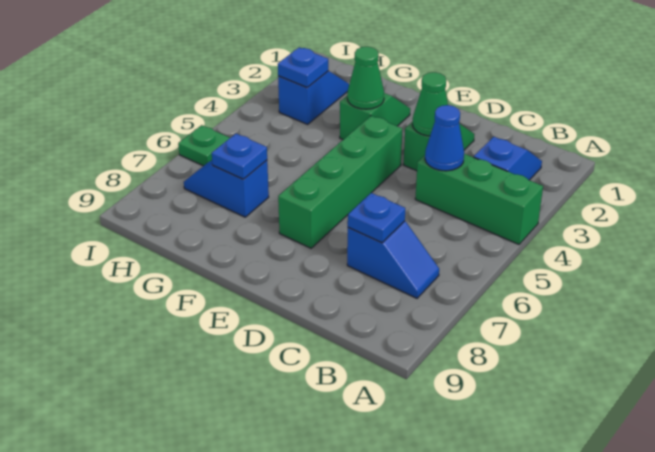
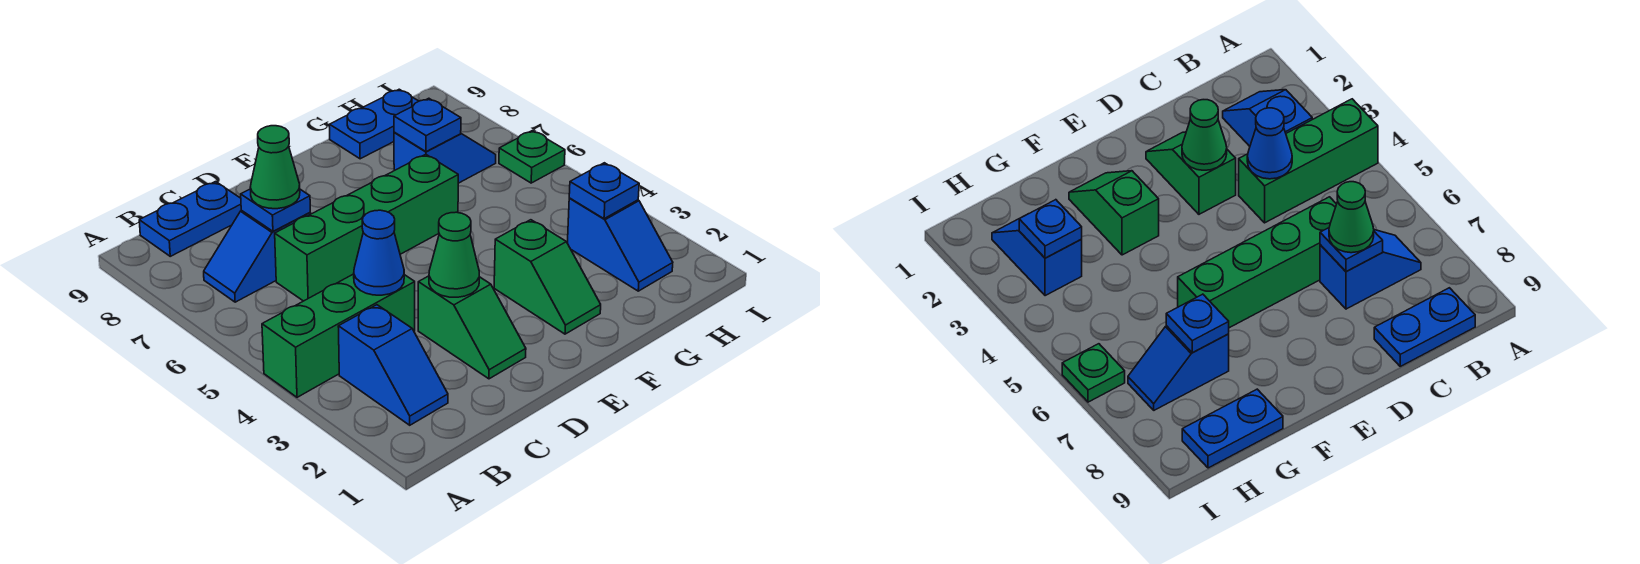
none -> blue plate B9:C9 level 1
green brick E4:E7 level 1 -> green brick C6:F6 level 1
green cone F3 level 2 -> green cone C7 level 3
none -> blue plate G9:H9 level 1

